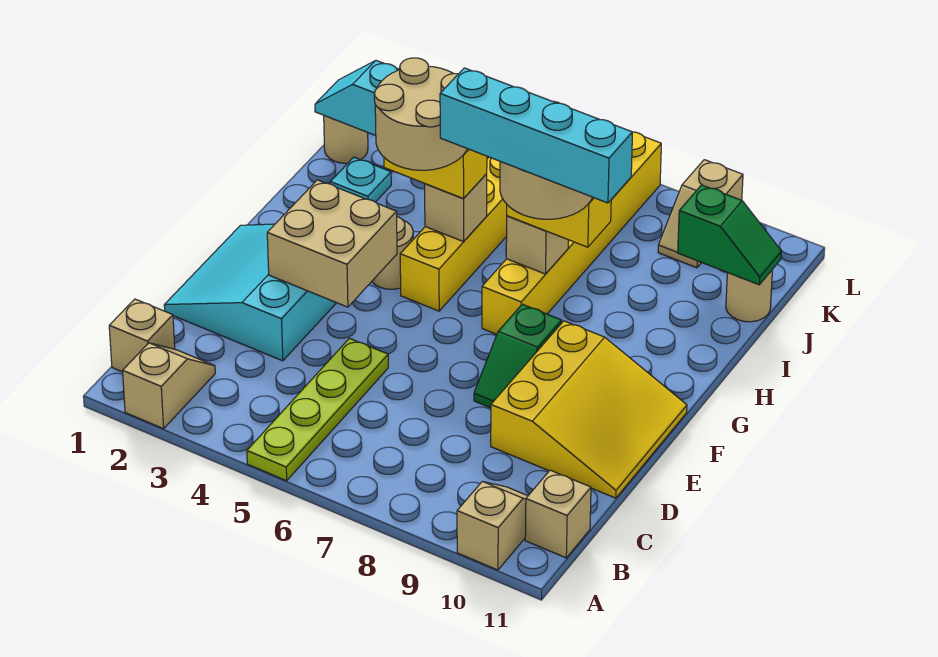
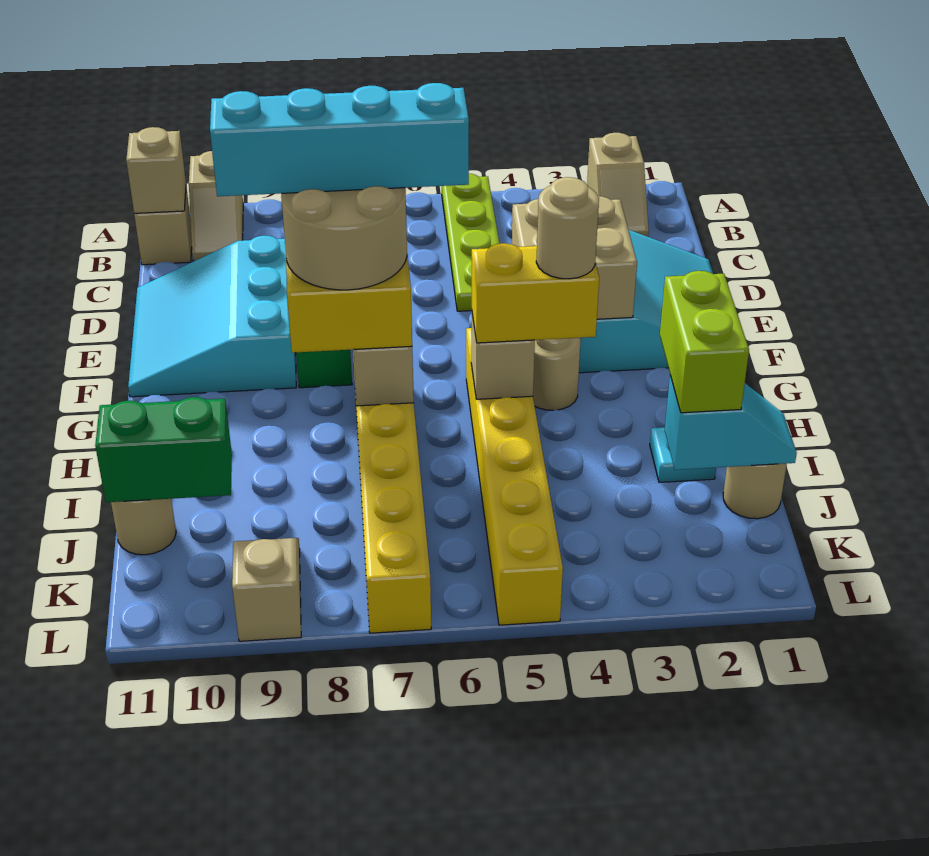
tan brick B1 level 1 -> tan brick B11 level 2
yellow slope D9:F11 level 1 top 9 -> cyan slope D9:F11 level 1 top 9
tan round brick G4:H5 level 4 -> tan round brick H4 level 4
none -> lime brick I2:J2 level 3
green slope J10:J11 level 2 top 10 -> green brick J10:J11 level 2

